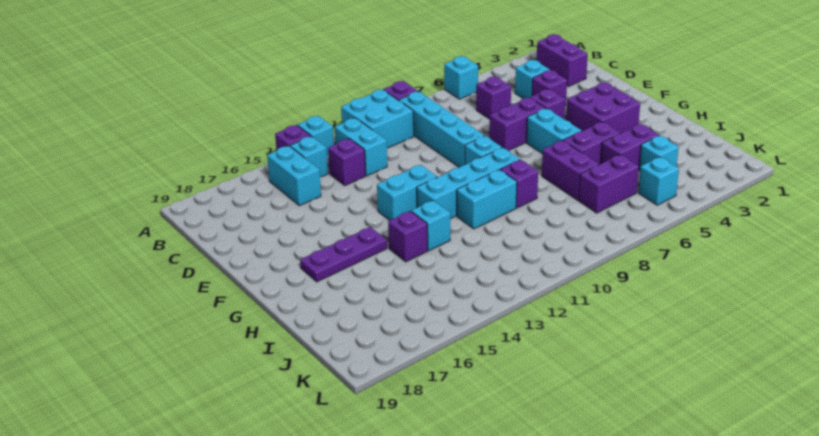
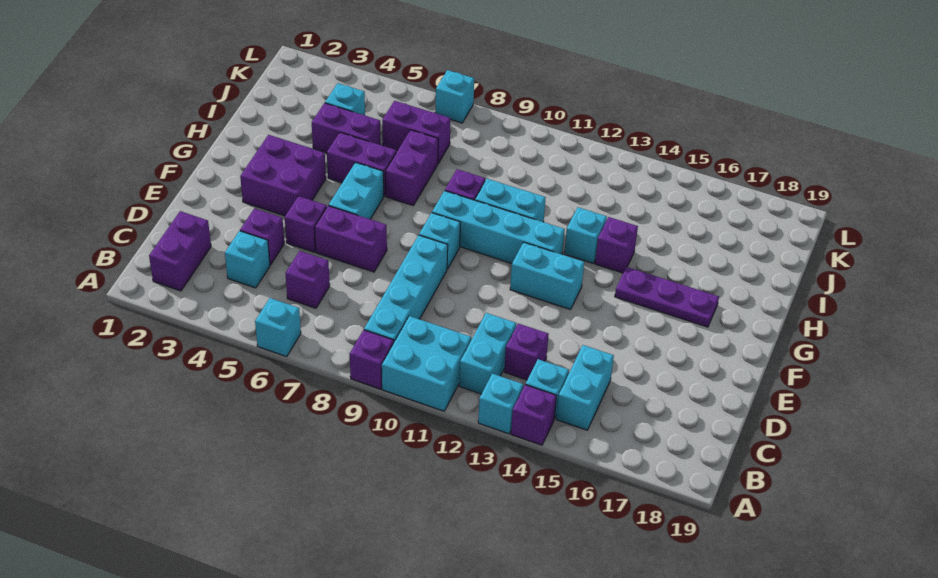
cyan brick K5 level 1 -> cyan brick L7 level 1

